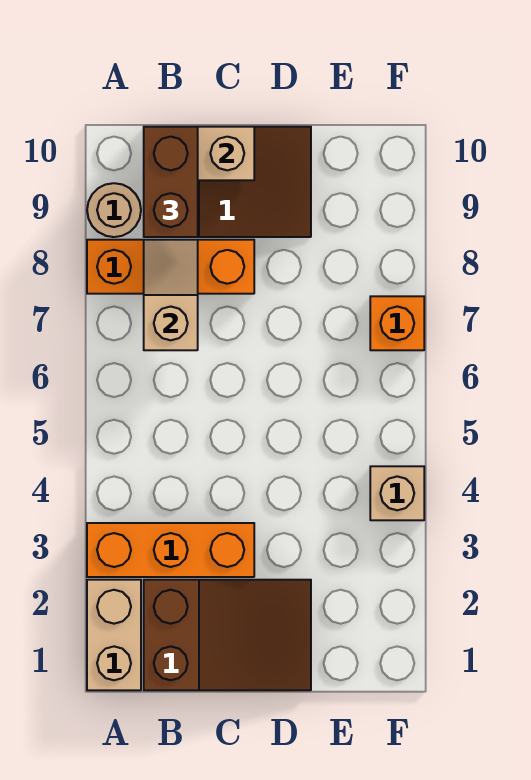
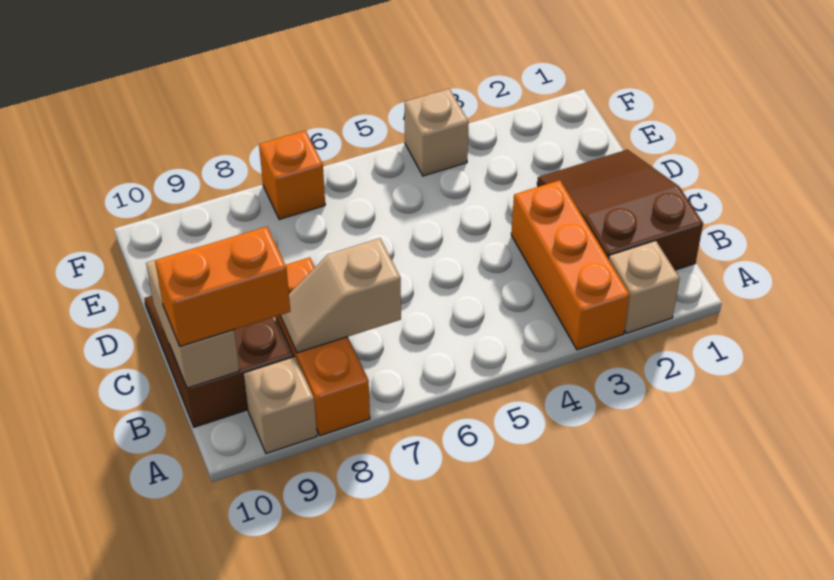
tan brick A1:A2 level 1 -> tan brick A2 level 1
tan round brick A9 level 1 -> tan brick A9 level 1
brown brick B9:B10 level 3 -> orange brick B9:B10 level 3

